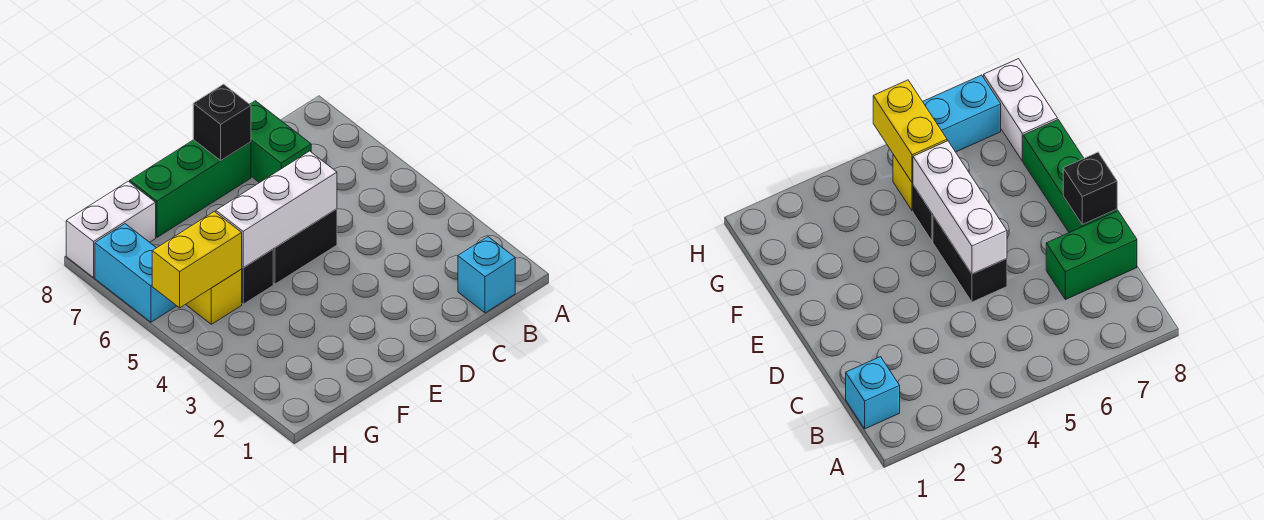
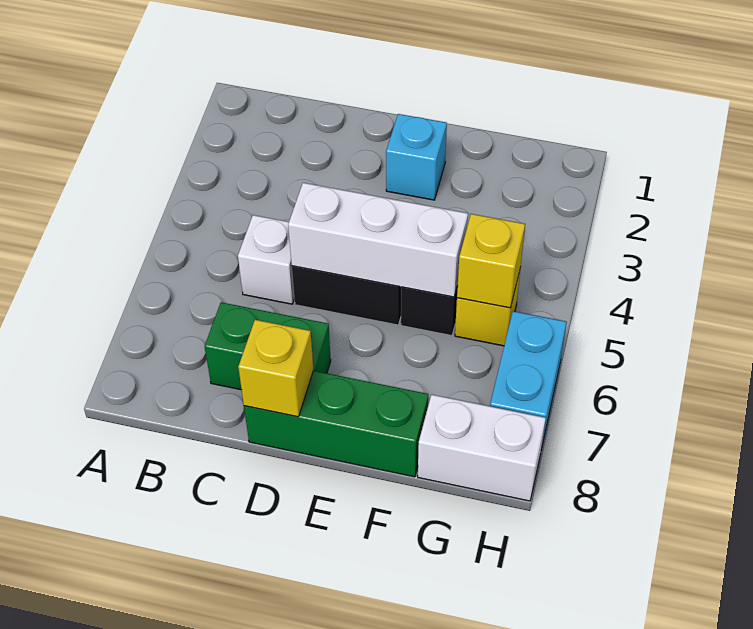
cyan brick B1 level 1 -> cyan brick E2 level 1
none -> white brick C5 level 1
green brick C7:C8 level 1 -> green brick C7:D7 level 1
black brick D8 level 2 -> yellow brick D8 level 2
yellow brick G5:H5 level 2 -> yellow brick G5 level 2

